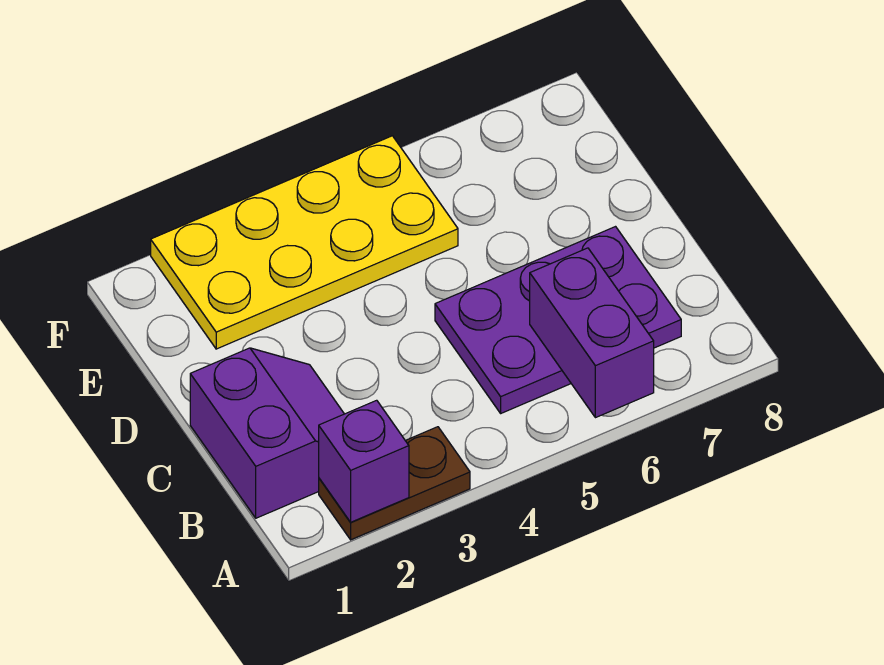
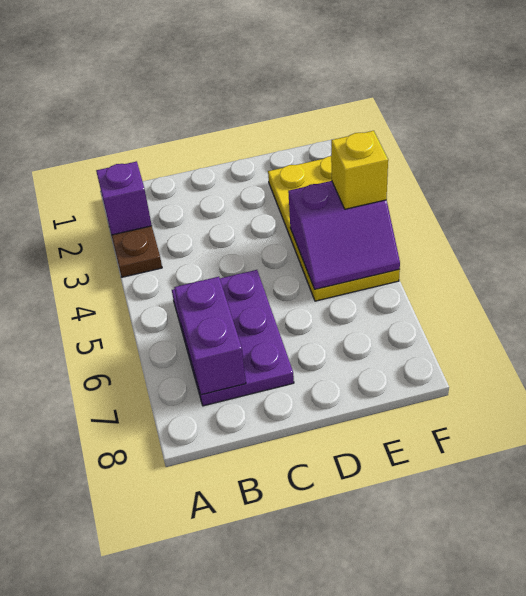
purple brick A6:B6 level 2 -> purple brick B6:B7 level 2
purple slope B1:C2 level 1 top 1 -> purple slope E4:F5 level 2 top 4
none -> yellow brick F4 level 3

